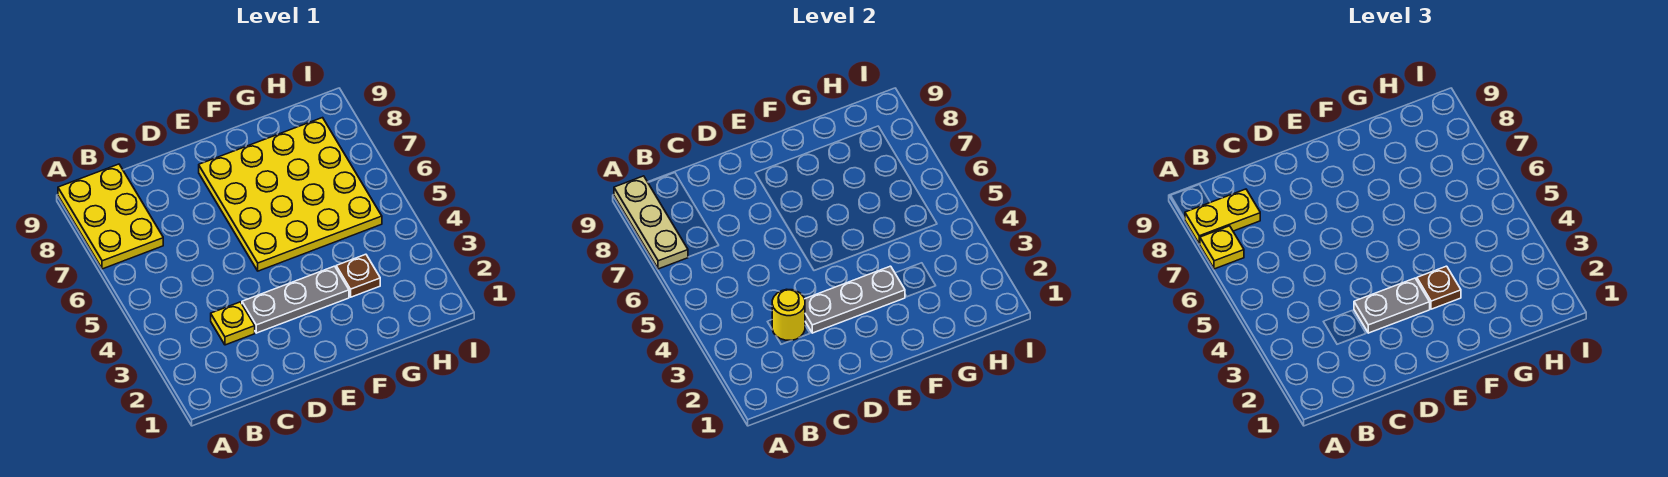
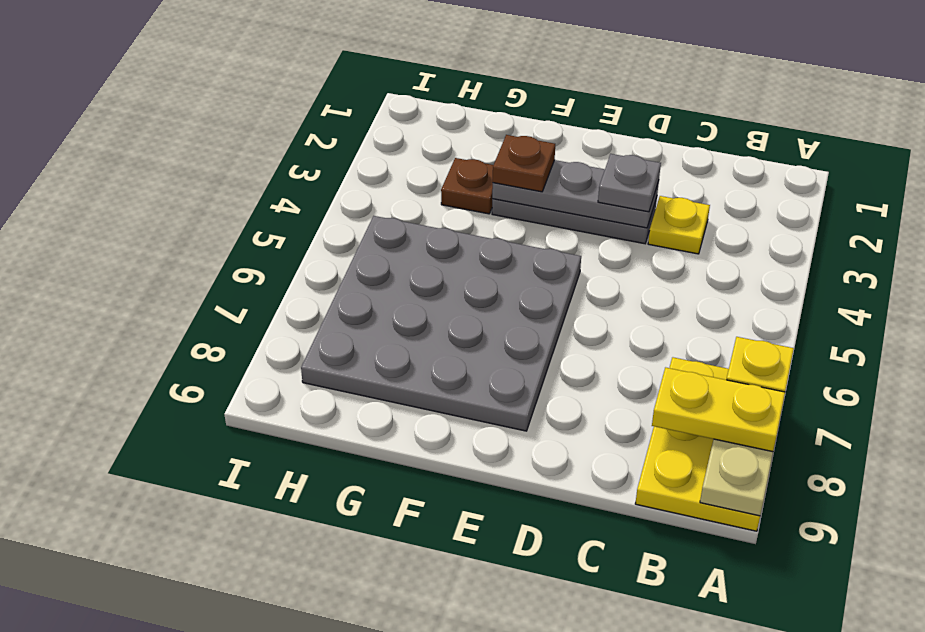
yellow round brick C3 level 2 -> none
grey plate D3:E3 level 3 -> grey plate D3 level 3
yellow plate E5:H8 level 1 -> grey plate E5:H8 level 1

